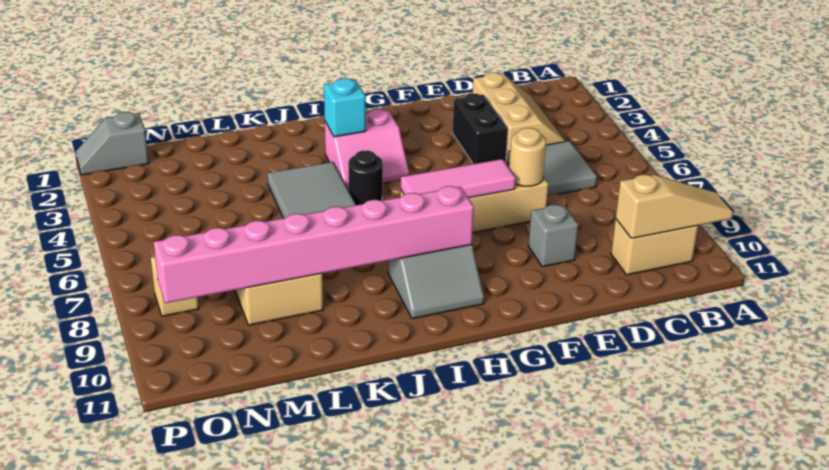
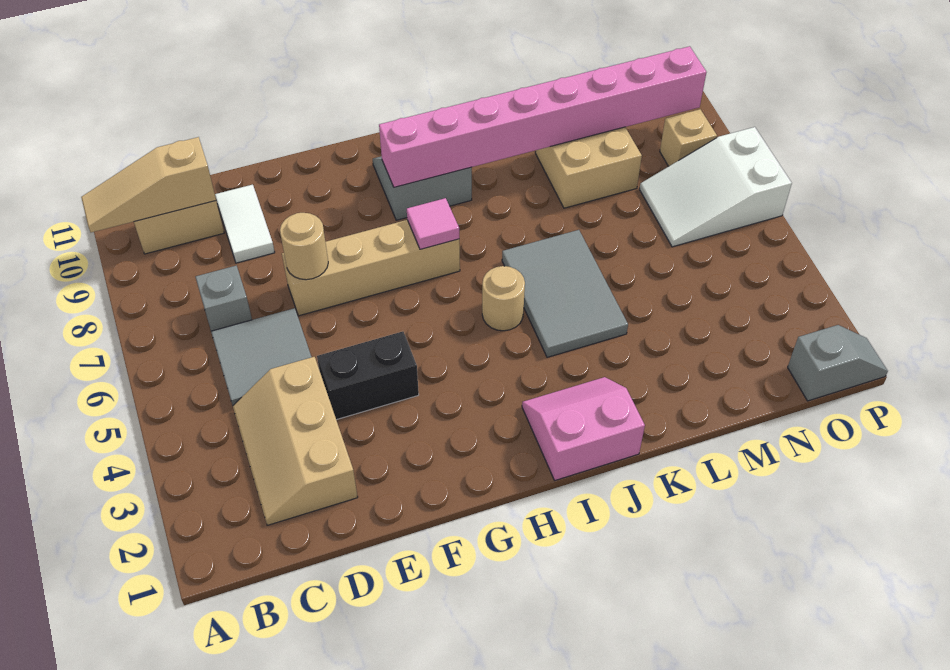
none -> white tile D9:D10 level 1
black brick E3:E4 level 1 -> black brick E4:F4 level 1
grey brick E9 level 1 -> grey brick C7 level 1
pink tile F7:H7 level 2 -> pink tile H7 level 2
pink slope H3:I4 level 1 top 3 -> pink slope I1:J2 level 1 top 1
cyan brick I3 level 2 -> none
black round brick I5 level 1 -> tan round brick I5 level 1
none -> white slope N6:P7 level 1 top P

